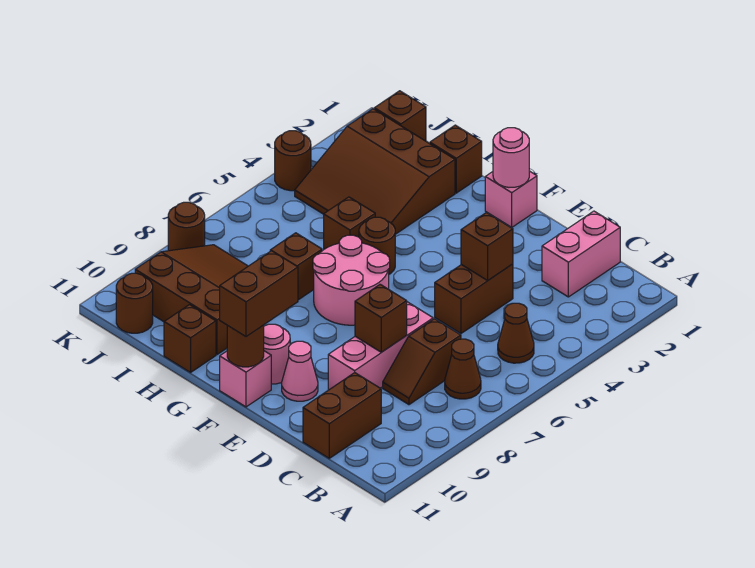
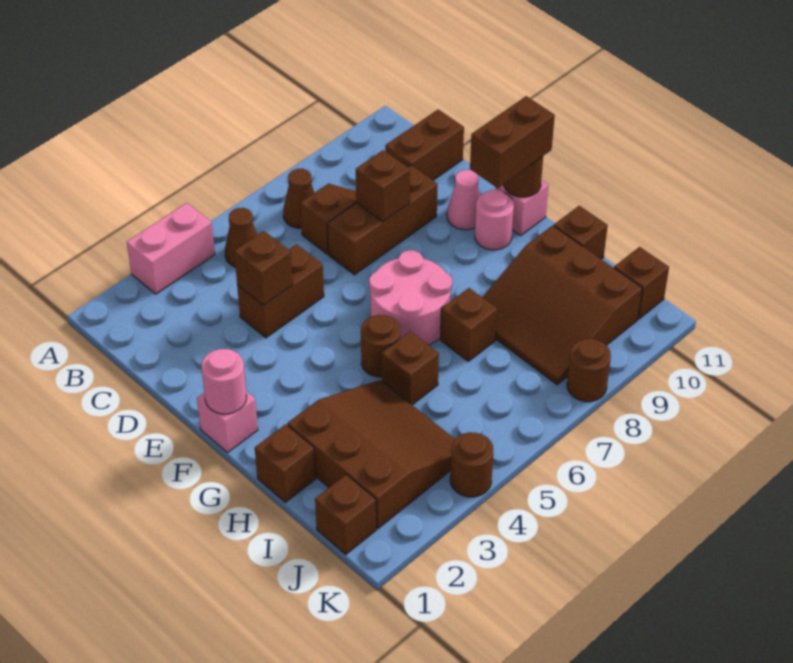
pink brick C1:C2 level 1 -> pink brick A3:A4 level 1
pink brick D7:D9 level 1 -> brown brick D7:D9 level 1
brown round brick J11 level 1 -> brown brick J11 level 1

